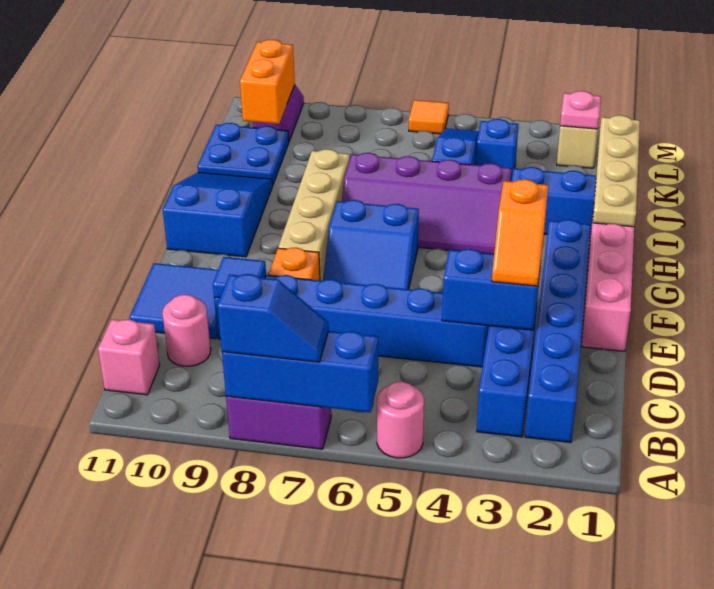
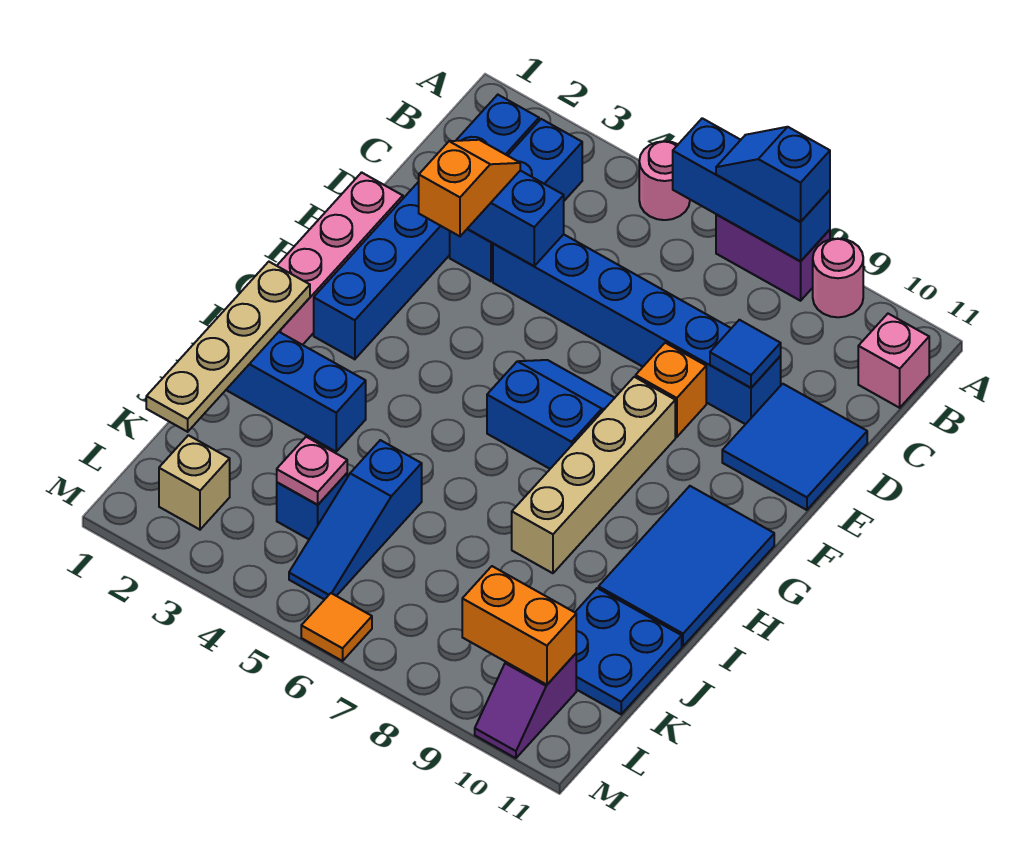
pink round brick C10 level 1 -> pink round brick A9 level 1
blue slope G10:I11 level 1 top G -> blue tile G10:I11 level 1
purple slope H4:I7 level 1 top I -> none
orange brick K10:L10 level 2 -> orange brick L9:L10 level 2
pink plate L2 level 2 -> pink plate K4 level 2

